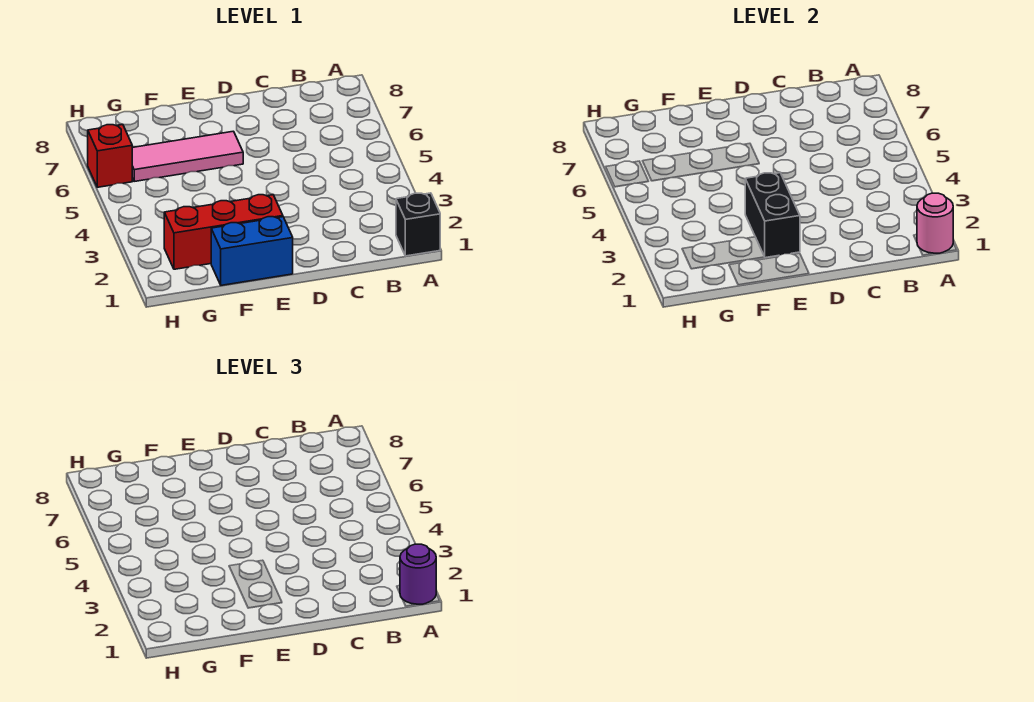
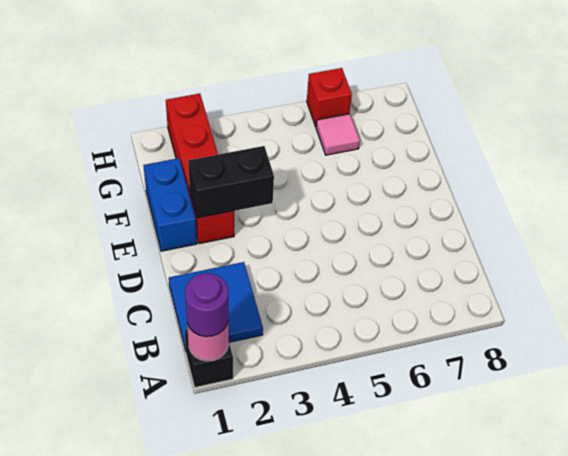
none -> blue tile B1:C2 level 1
red brick E2:G2 level 1 -> red brick E2:H2 level 1
pink tile E6:G6 level 1 -> pink tile G6 level 1

